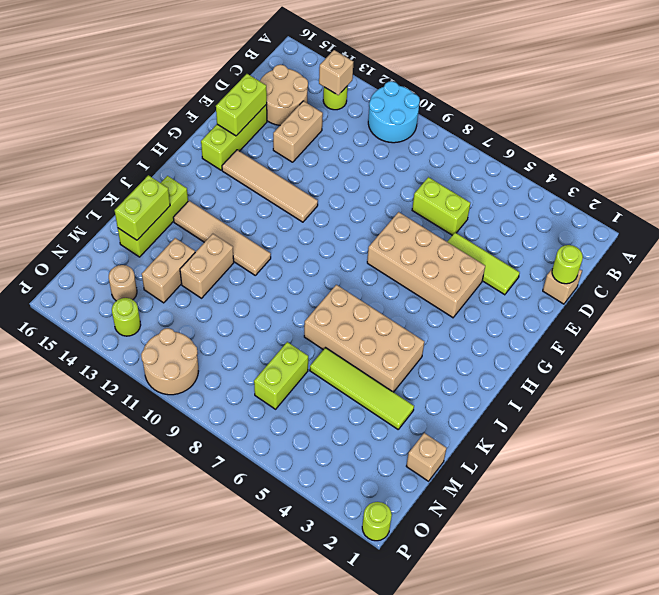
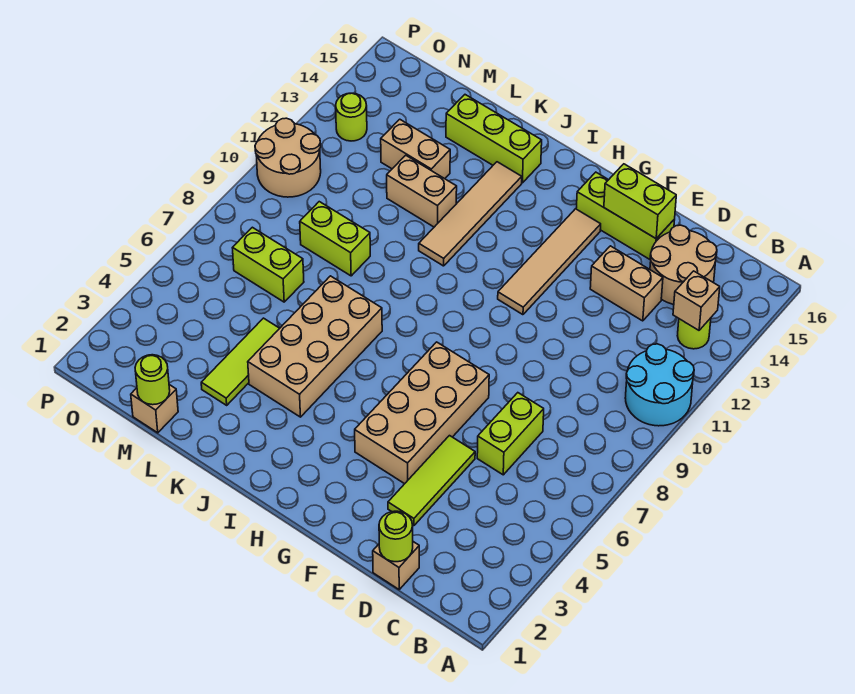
lime brick K15:L15 level 2 -> lime brick L9:M9 level 1
lime tile L3:L6 level 1 -> lime tile L3:L5 level 1
tan round brick N14 level 1 -> none
lime round brick P1 level 1 -> lime round brick M1 level 2

